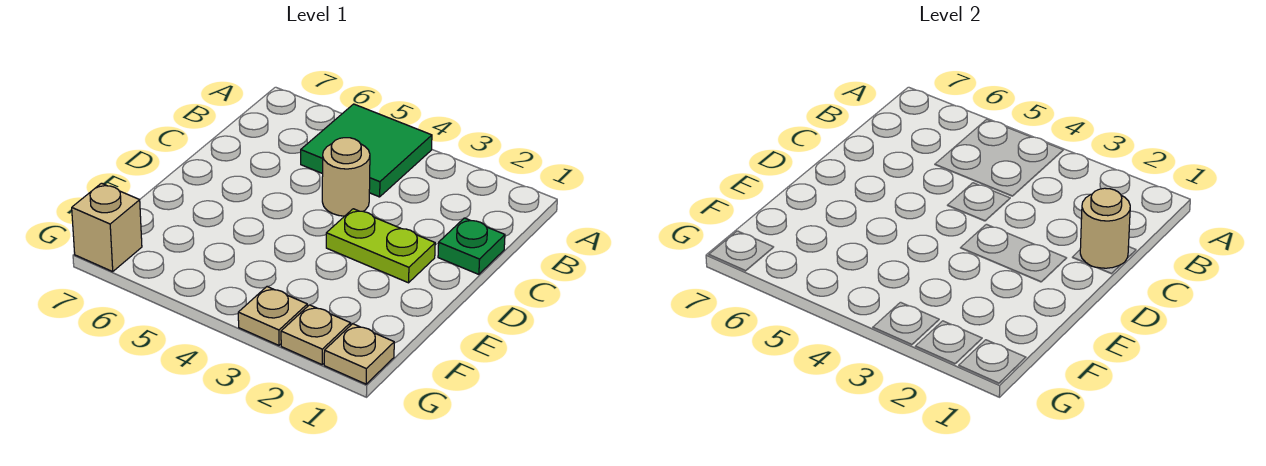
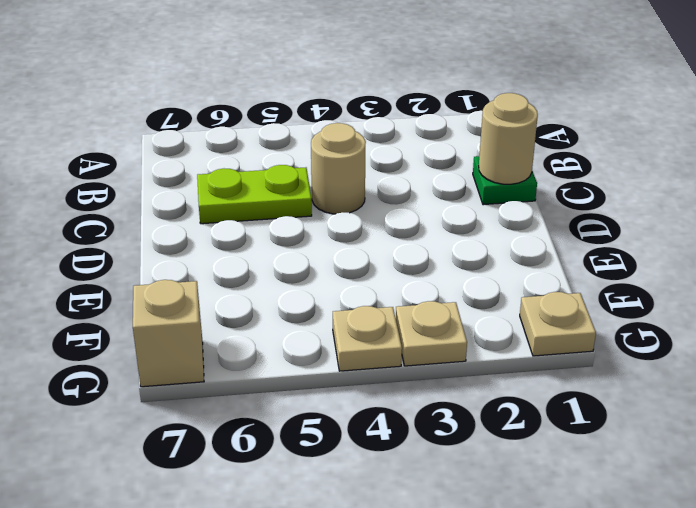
green tile A4:B5 level 1 -> none
lime plate D2:D3 level 1 -> lime plate C5:C6 level 1
tan plate G2 level 1 -> tan plate G4 level 1

